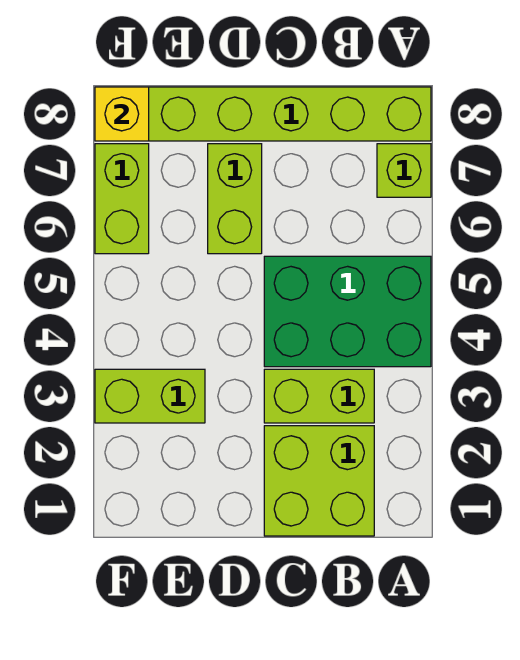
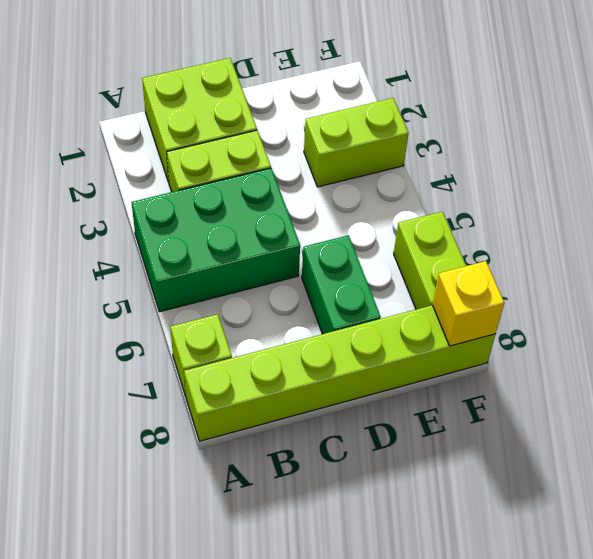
lime brick D6:D7 level 1 -> green brick D6:D7 level 1

